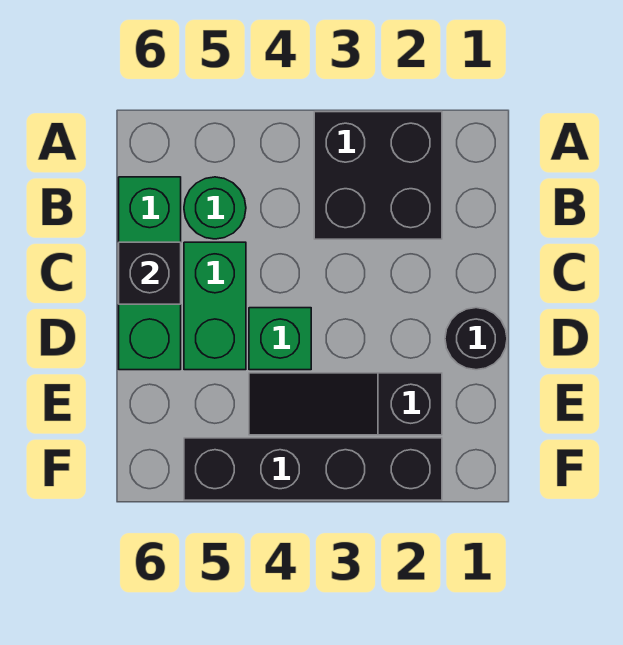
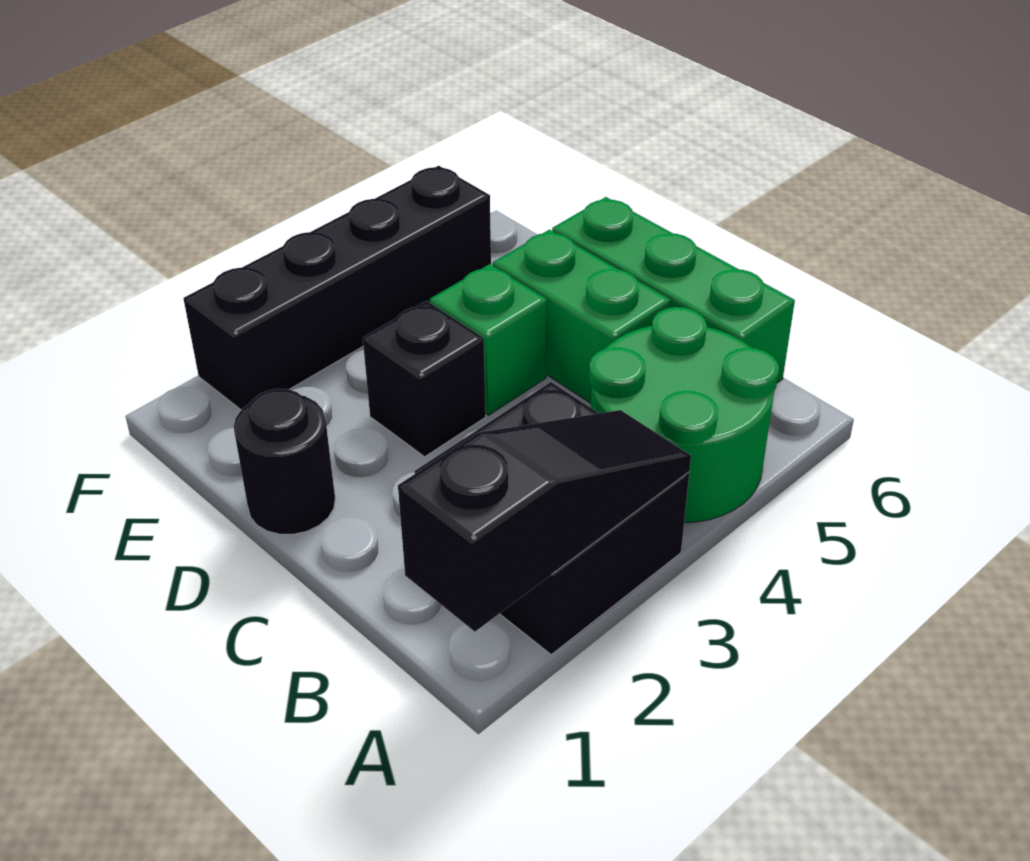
green round brick B5 level 1 -> green round brick A4:B5 level 1
black brick C6 level 2 -> black brick D3 level 1
black slope E2:E4 level 1 top 2 -> black slope A1:A3 level 2 top 1

